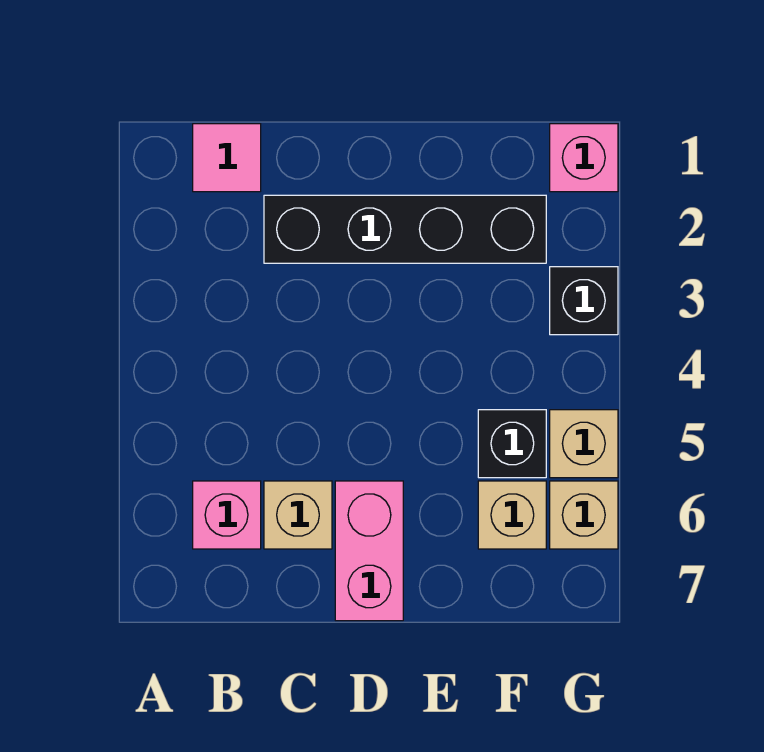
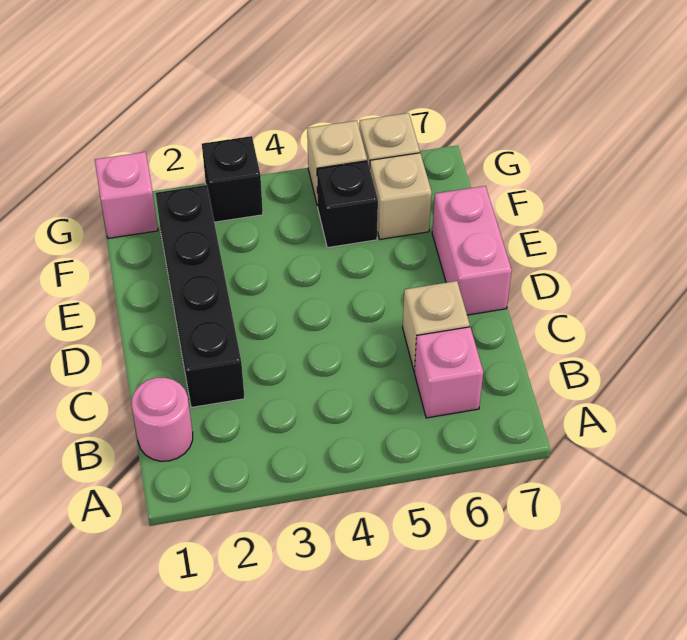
pink tile B1 level 1 -> pink round brick B1 level 1
pink brick D6:D7 level 1 -> pink brick D7:E7 level 1

